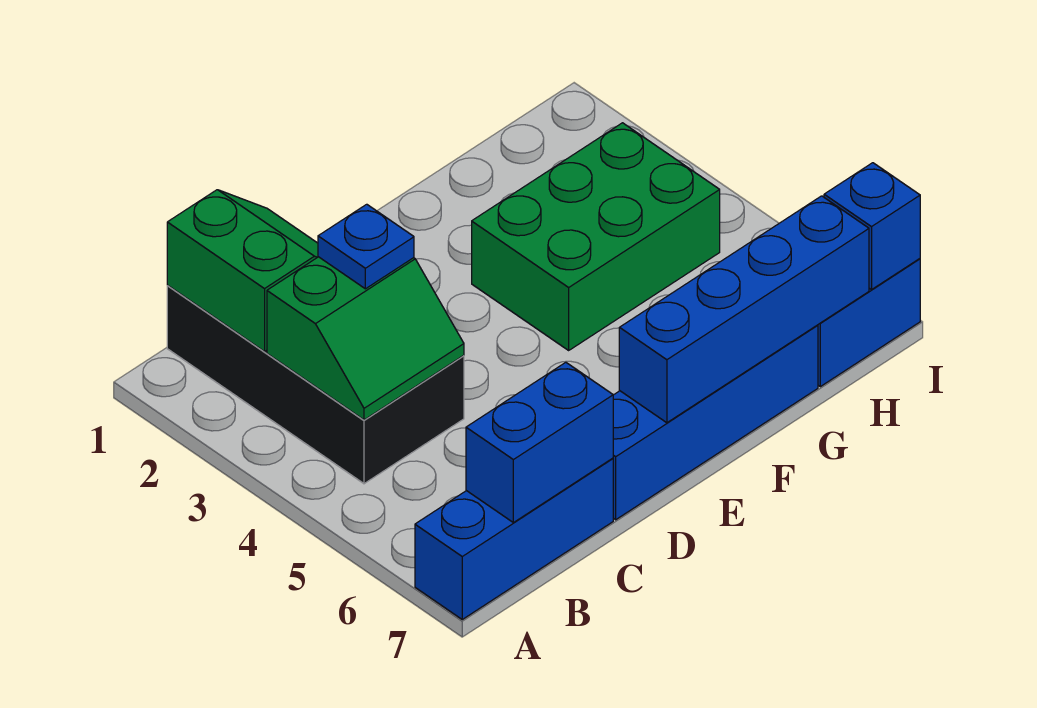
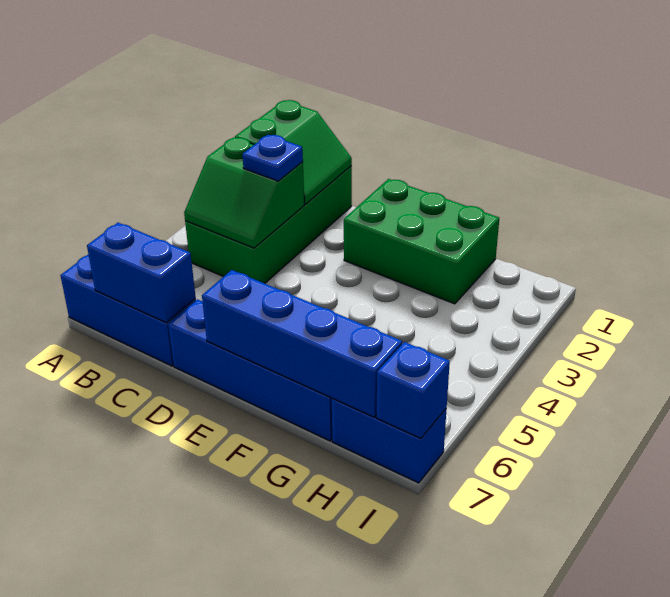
black brick B1:C4 level 1 -> green brick B1:C4 level 1
green brick F3:H4 level 1 -> green brick E1:G2 level 1

